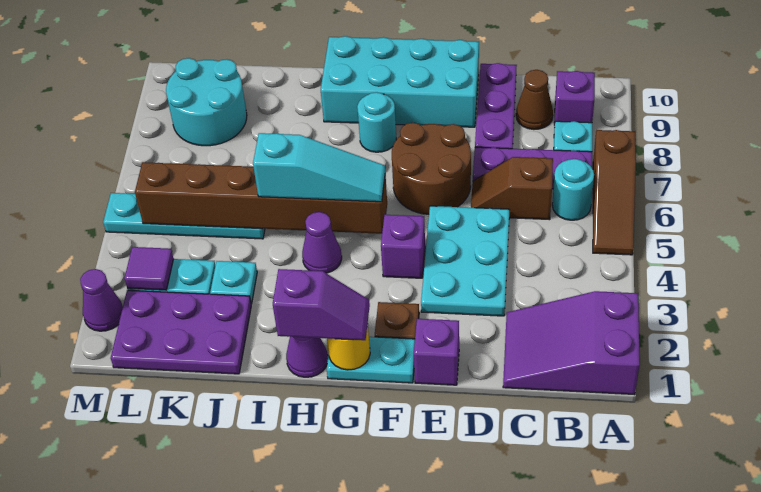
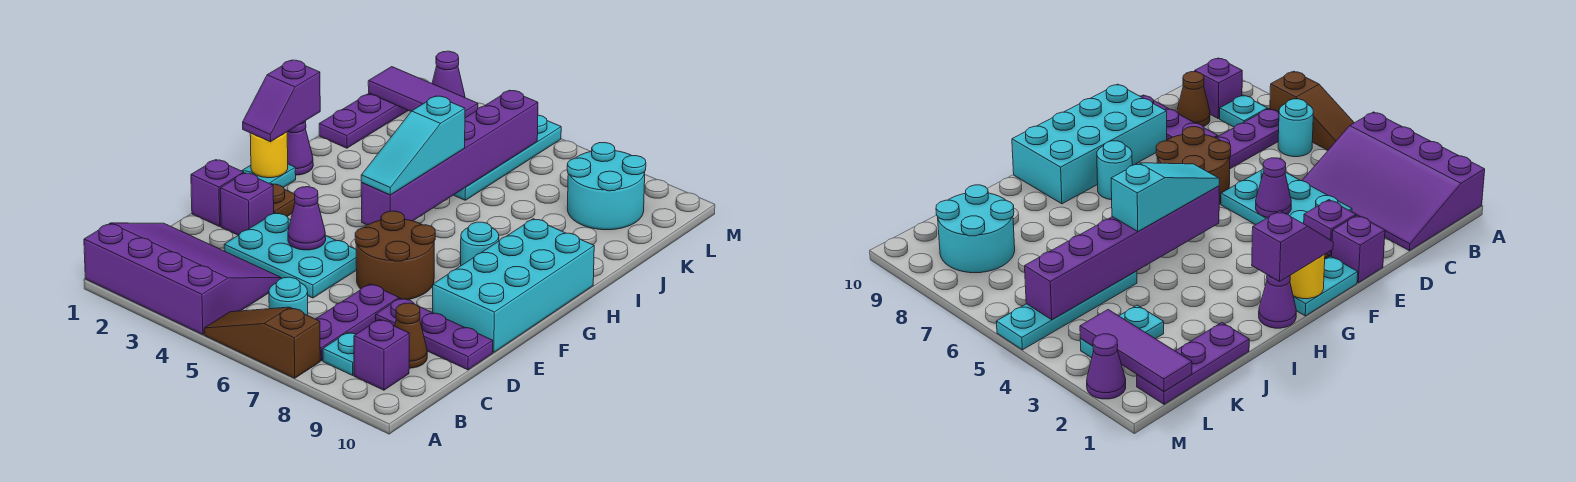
purple slope A1:C2 level 1 top A -> purple slope A1:C4 level 1 top A
brown slope C6:D6 level 1 top C -> none
purple brick F4 level 1 -> purple brick E2 level 1
brown brick G5:L5 level 2 -> purple brick G5:L5 level 2
purple cone H4 level 1 -> purple cone E4 level 2
purple plate J1:L2 level 1 -> purple plate J1:L1 level 1
cyan plate J3 level 1 -> none
purple tile L3 level 2 -> purple tile L1:L3 level 2

